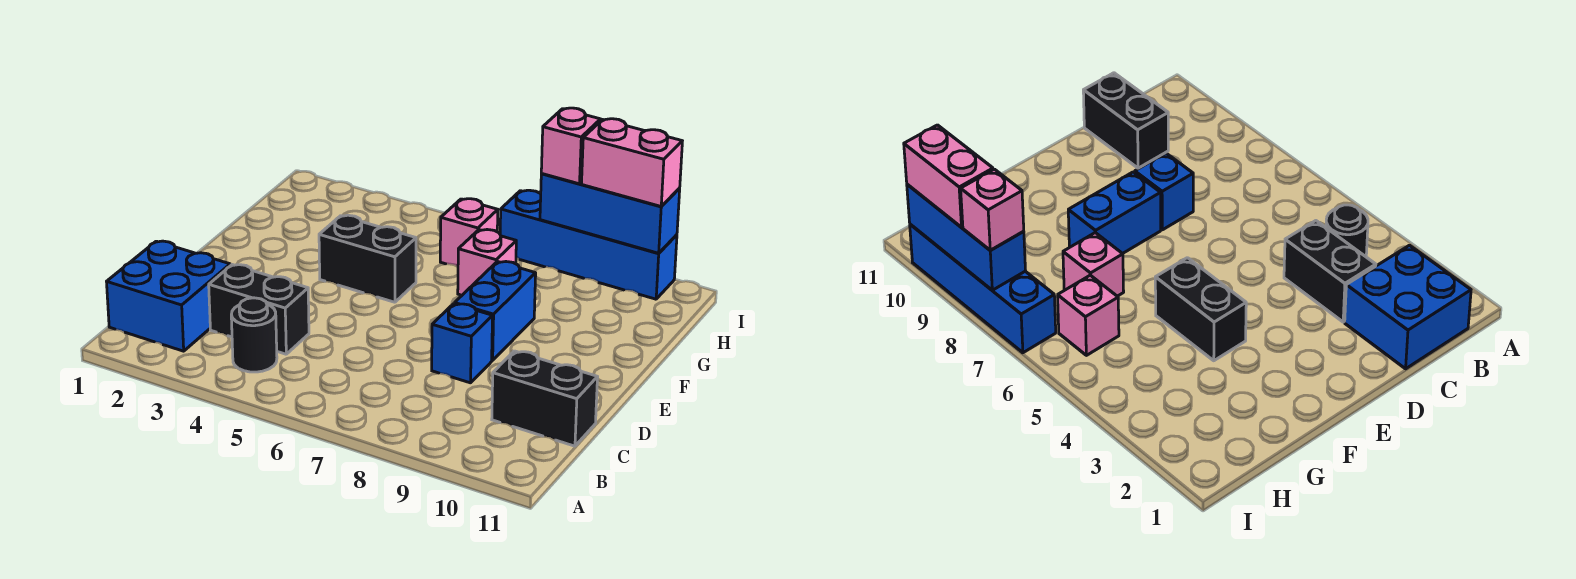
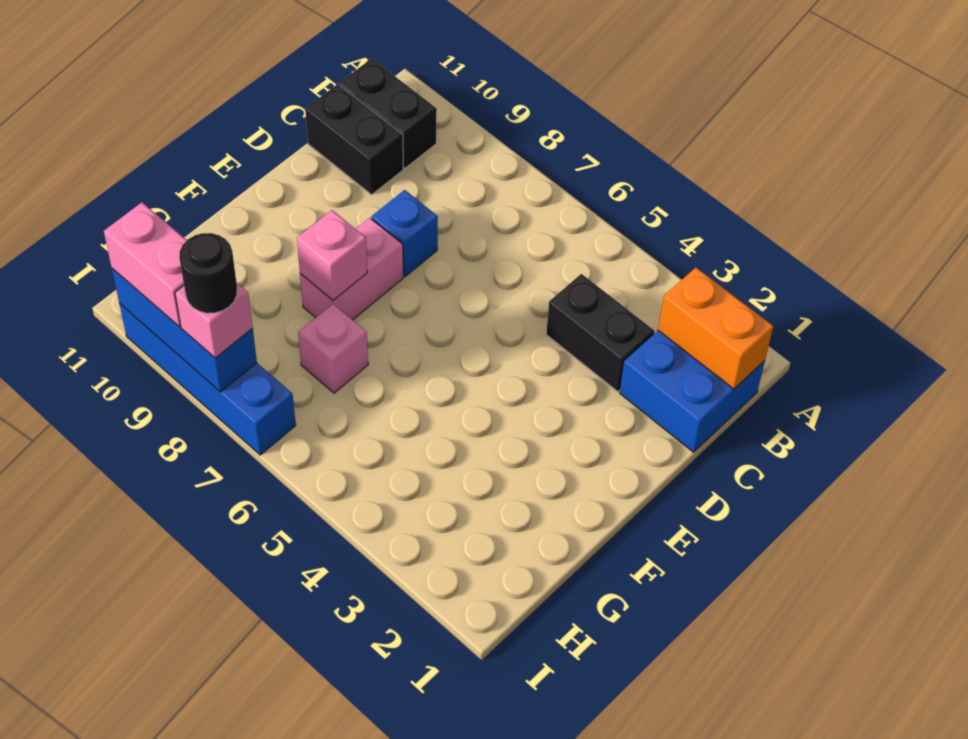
none -> orange brick B1:B2 level 2
black round brick B4 level 1 -> black round brick I8 level 4
blue brick E8:F8 level 1 -> pink brick E8:F8 level 1
black brick F4:F5 level 1 -> black brick B10:B11 level 1
pink brick H6 level 1 -> pink brick F8 level 2

